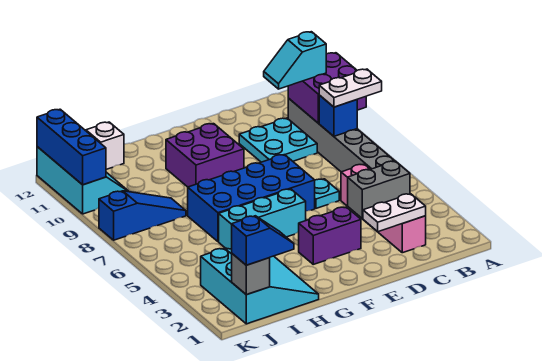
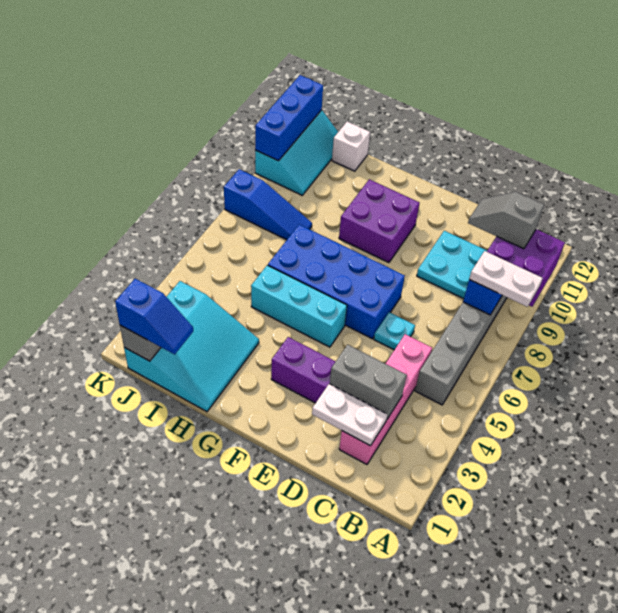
cyan slope B10:C10 level 3 top B -> grey slope B10:C10 level 3 top B

